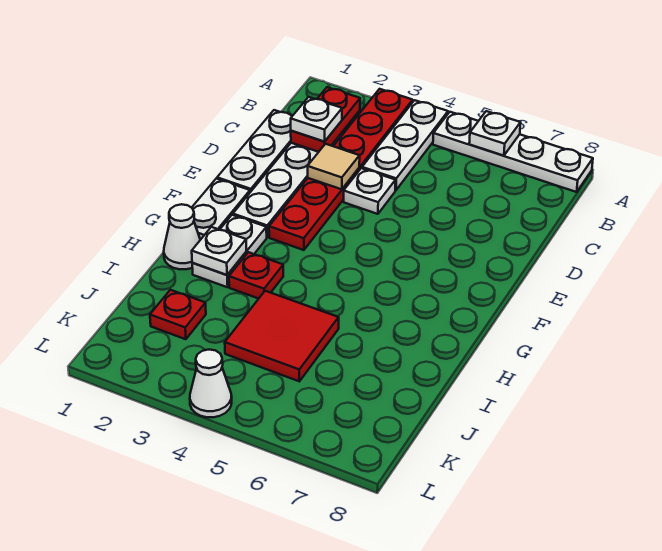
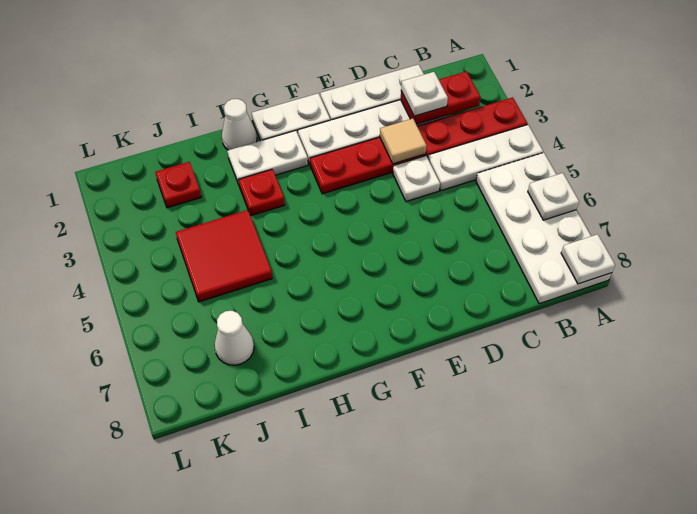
white plate A5:A8 level 1 -> white plate A5:B8 level 1
white plate H2 level 2 -> white plate A8 level 2
white cone L4 level 1 -> white cone J7 level 1

